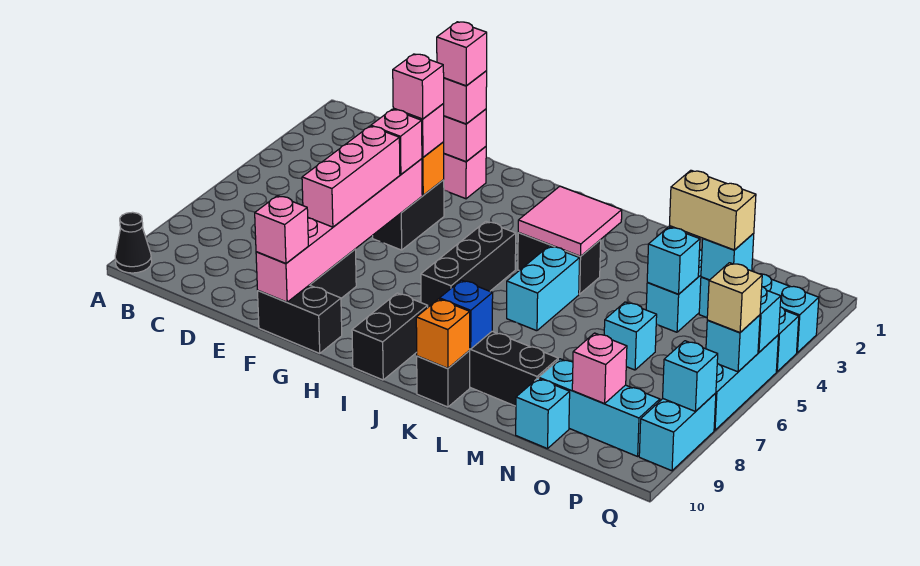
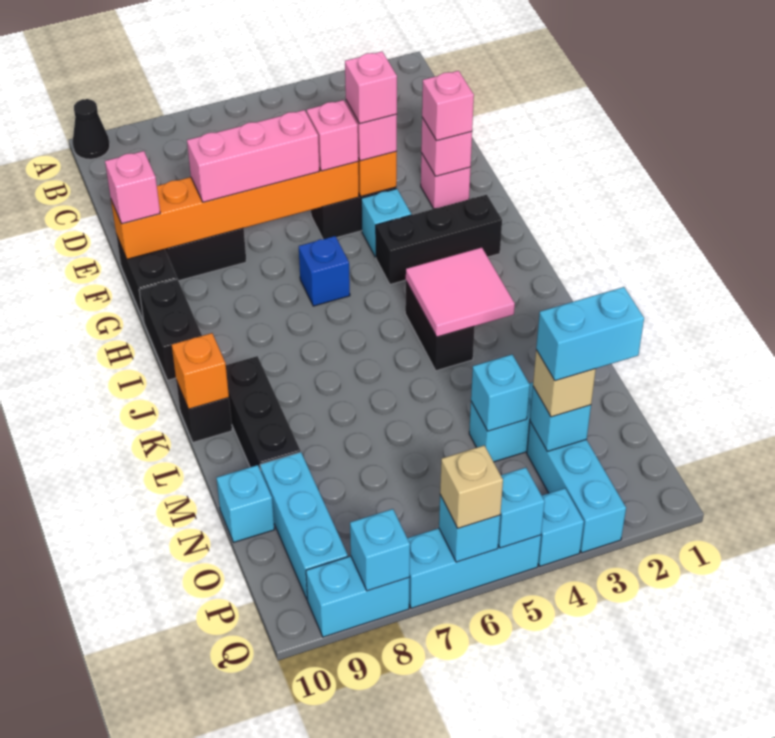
pink brick F2 level 4 -> none
pink brick F5:F10 level 2 -> orange brick F5:F10 level 2
black brick I5:I7 level 1 -> black brick H2:H4 level 1
black brick I9:I10 level 1 -> black brick H10:I10 level 1
cyan brick K5:K6 level 1 -> cyan brick O2:O3 level 4
blue brick K9 level 2 -> blue brick H6 level 1
tan brick N3:O3 level 3 -> tan brick O3 level 3
cyan brick N6 level 1 -> cyan brick G4 level 1
pink brick O9 level 2 -> none

